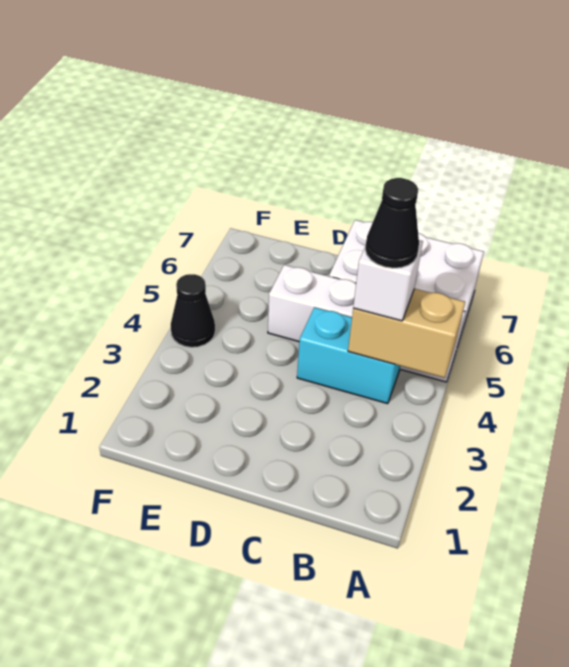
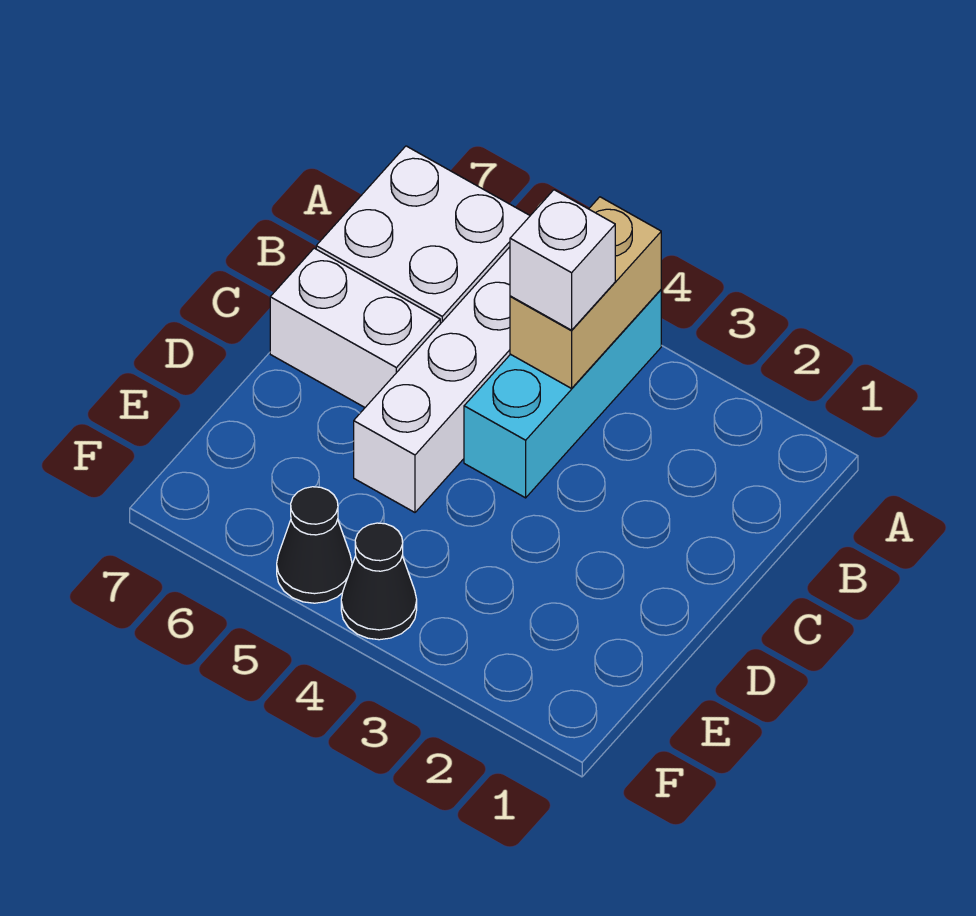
cyan brick B4:C4 level 1 -> cyan brick A4:C4 level 1
black cone B4 level 4 -> black cone F5 level 1

